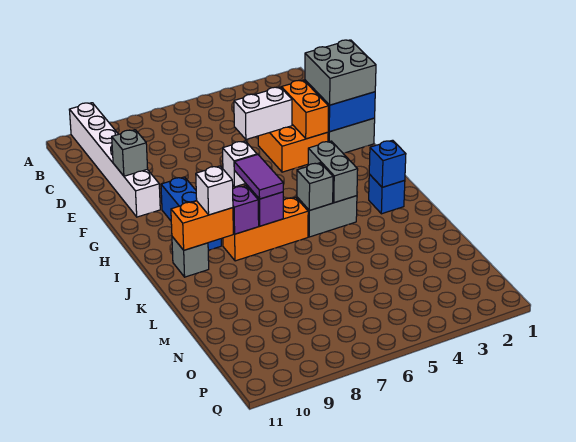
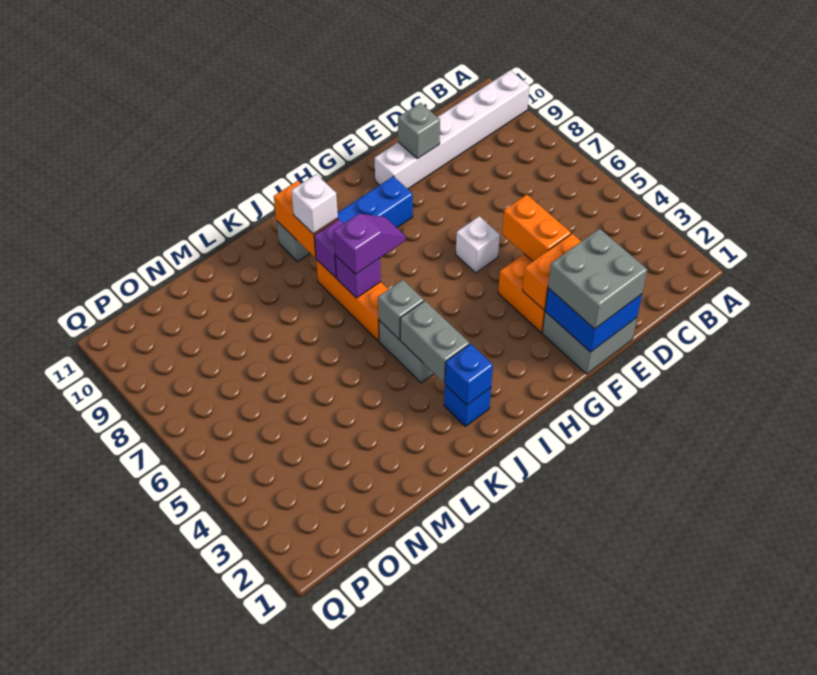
white brick E4:E5 level 2 -> orange brick E4:E5 level 2
grey brick I4:J4 level 2 -> grey brick J3:J4 level 2
purple tile I7:J7 level 3 -> purple slope I7:J7 level 3 top J

